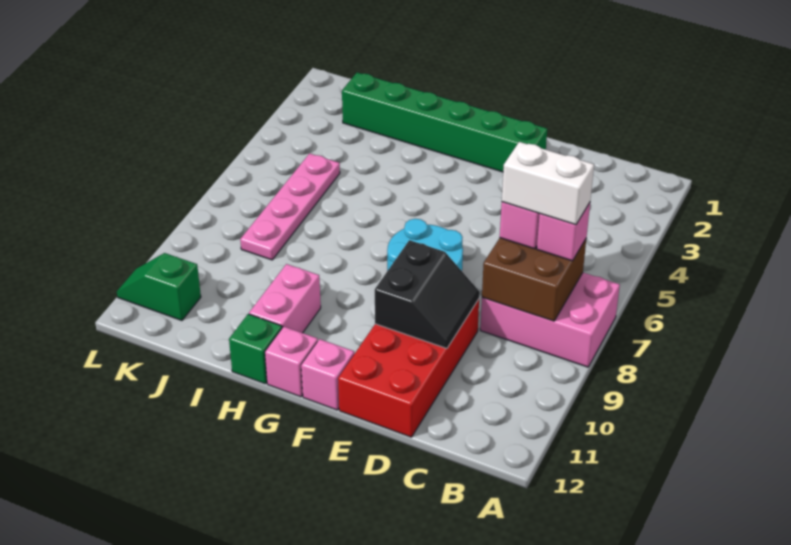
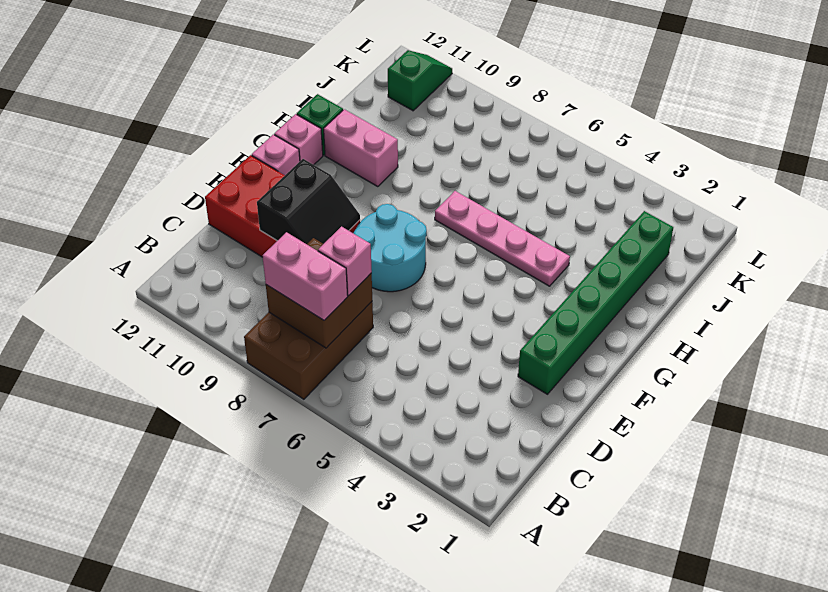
pink brick A7:C8 level 1 -> brown brick A7:C8 level 1
pink brick B7 level 3 -> pink brick B7:B8 level 3
white brick B7:C7 level 4 -> none
black slope D9:E10 level 2 top E -> black slope D9:E10 level 2 top 10
pink plate J5:J8 level 1 -> pink plate H4:H7 level 1

